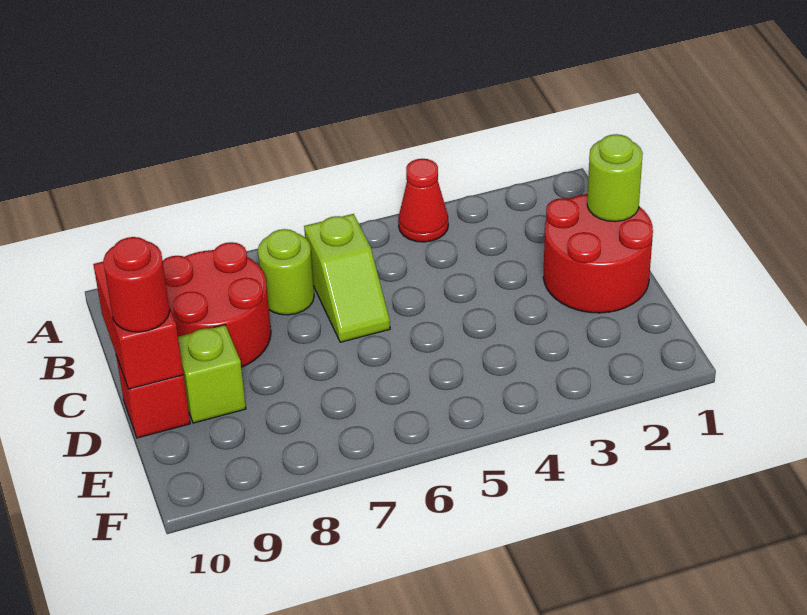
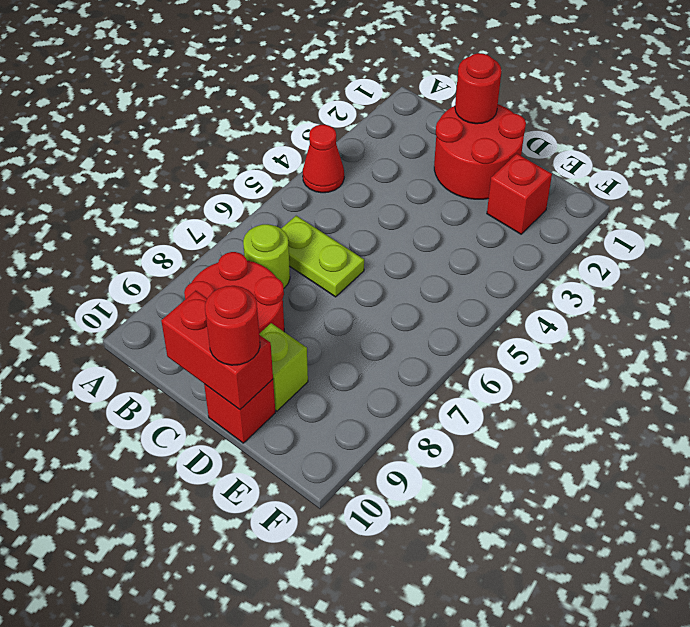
lime slope B6:C6 level 1 top B -> lime plate B6:C6 level 1
lime round brick C1 level 2 -> red round brick C1 level 2
none -> red brick E2 level 1

